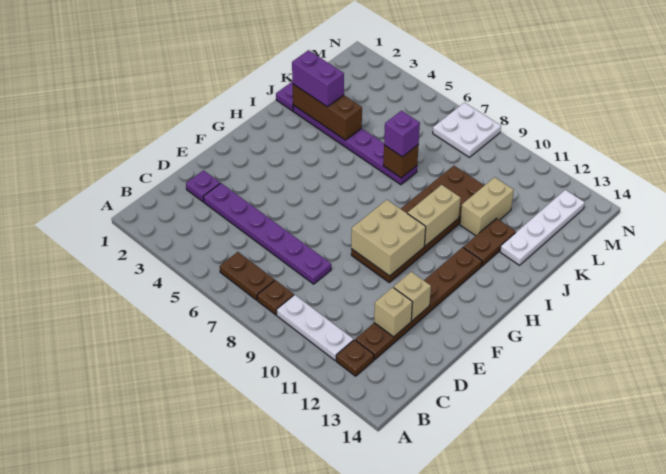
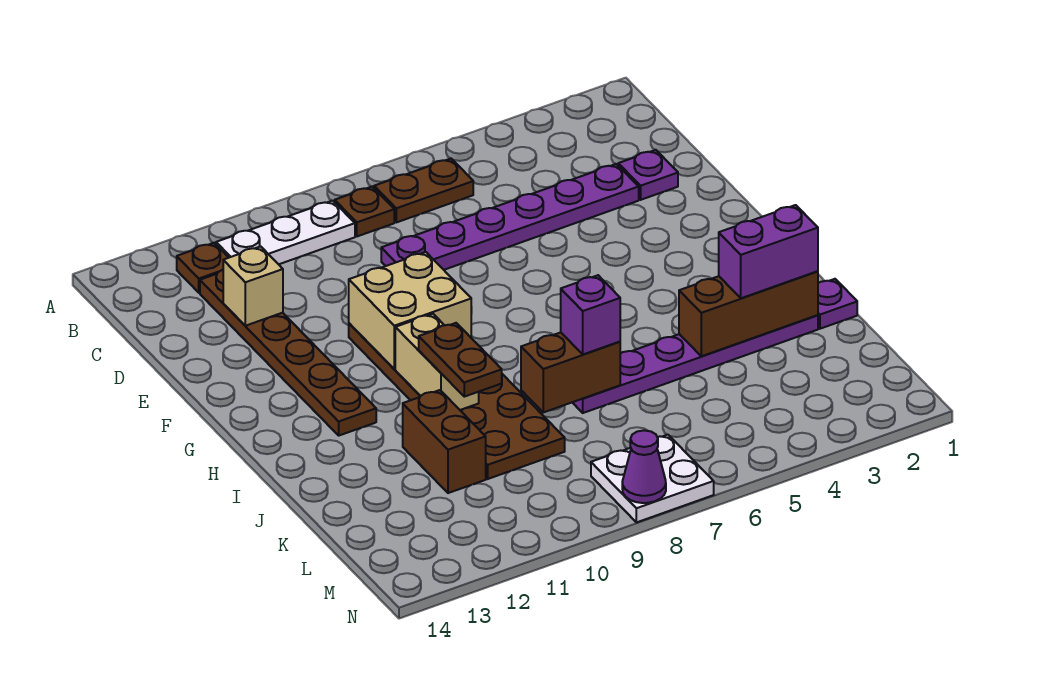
tan brick E12 level 2 -> none
brown plate I12:J12 level 1 -> brown plate I10:J10 level 3
brown brick J7 level 2 -> brown brick J7:J8 level 2
tan brick J11:K11 level 1 -> brown brick J11:K11 level 1
white plate J13:M13 level 1 -> none
none -> purple cone N8 level 2

